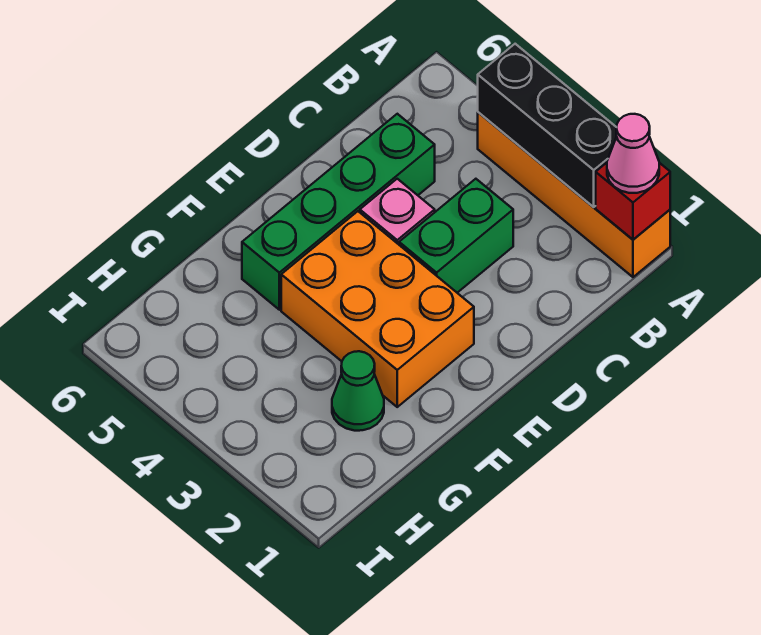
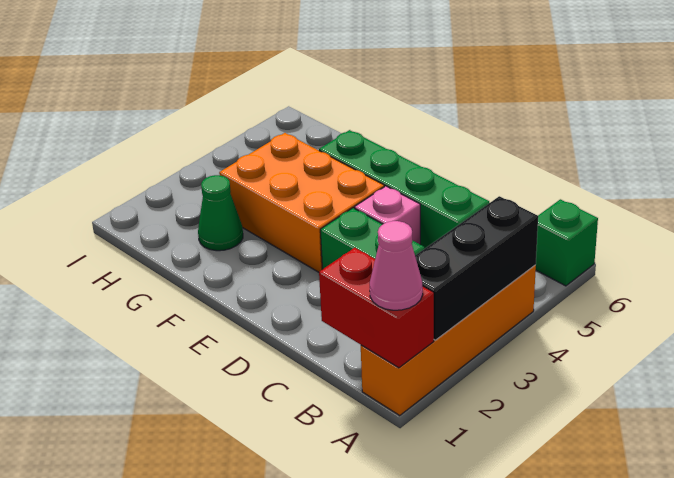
red brick A1 level 2 -> red brick A1:B1 level 2
none -> green brick A6 level 1
orange brick E2:F4 level 1 -> orange brick E3:G4 level 1

